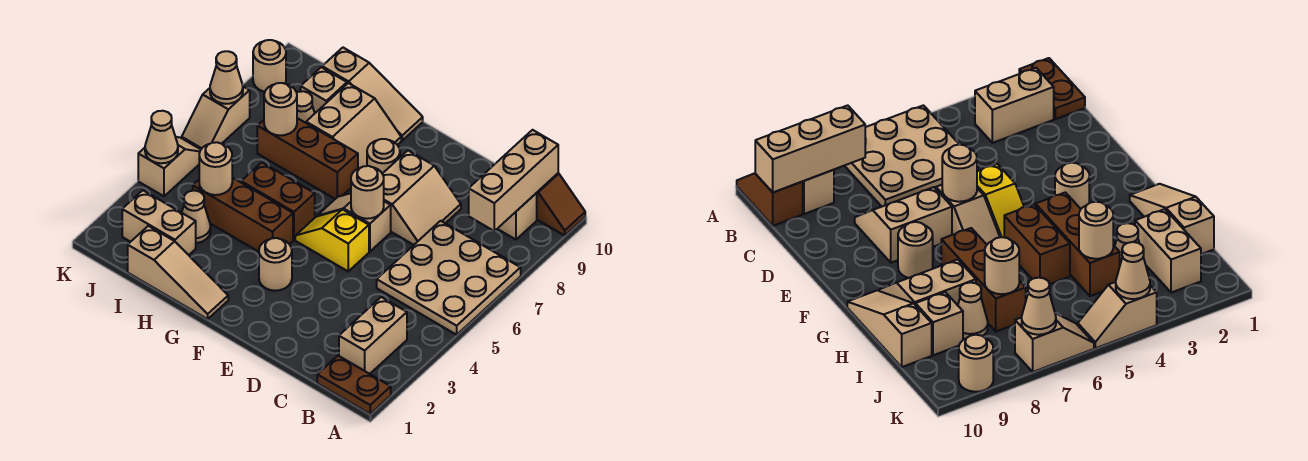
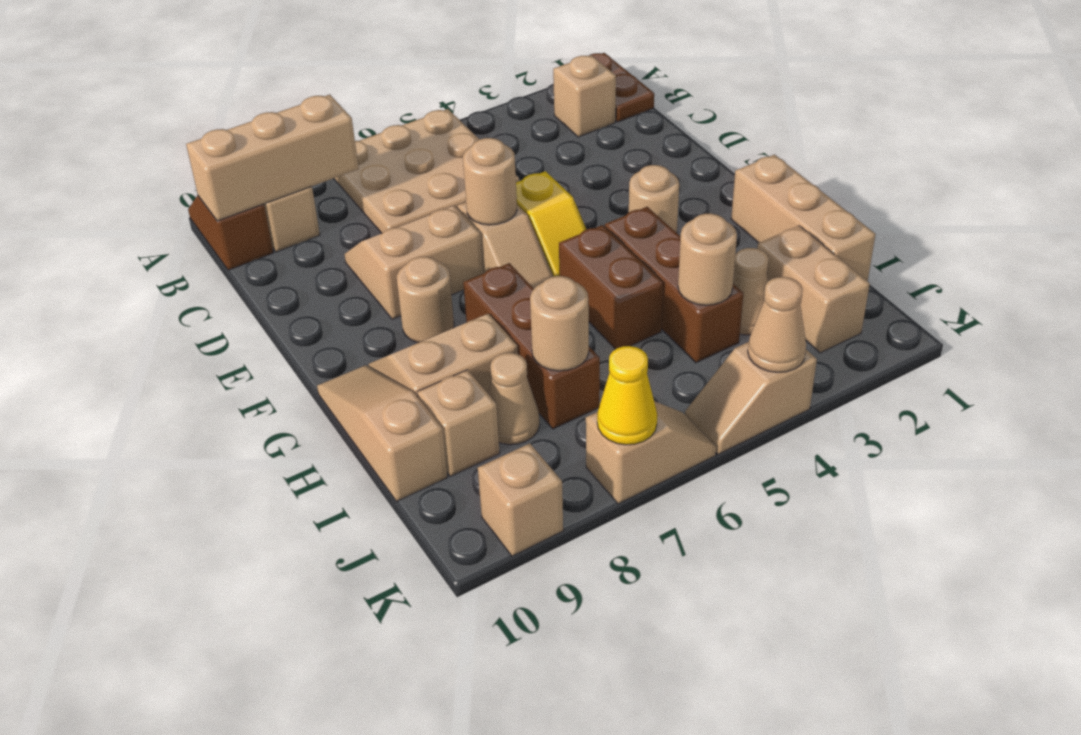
tan brick B2:B3 level 1 -> tan brick B2 level 1
tan slope G1:I1 level 1 top I -> tan brick G1:I1 level 1
tan cone K7 level 2 -> yellow cone K7 level 2
tan round brick K9 level 1 -> tan brick K9 level 1

